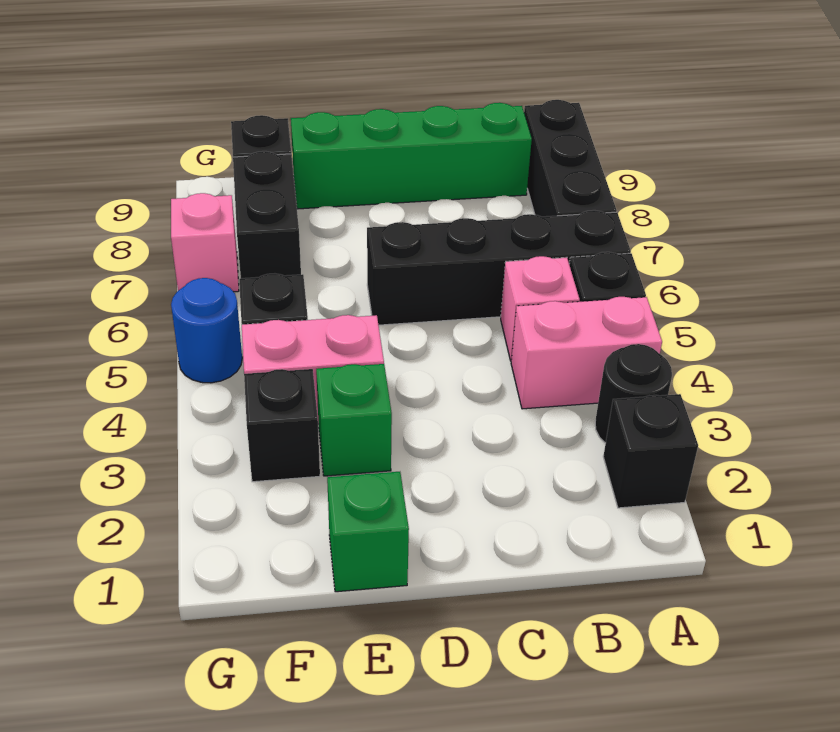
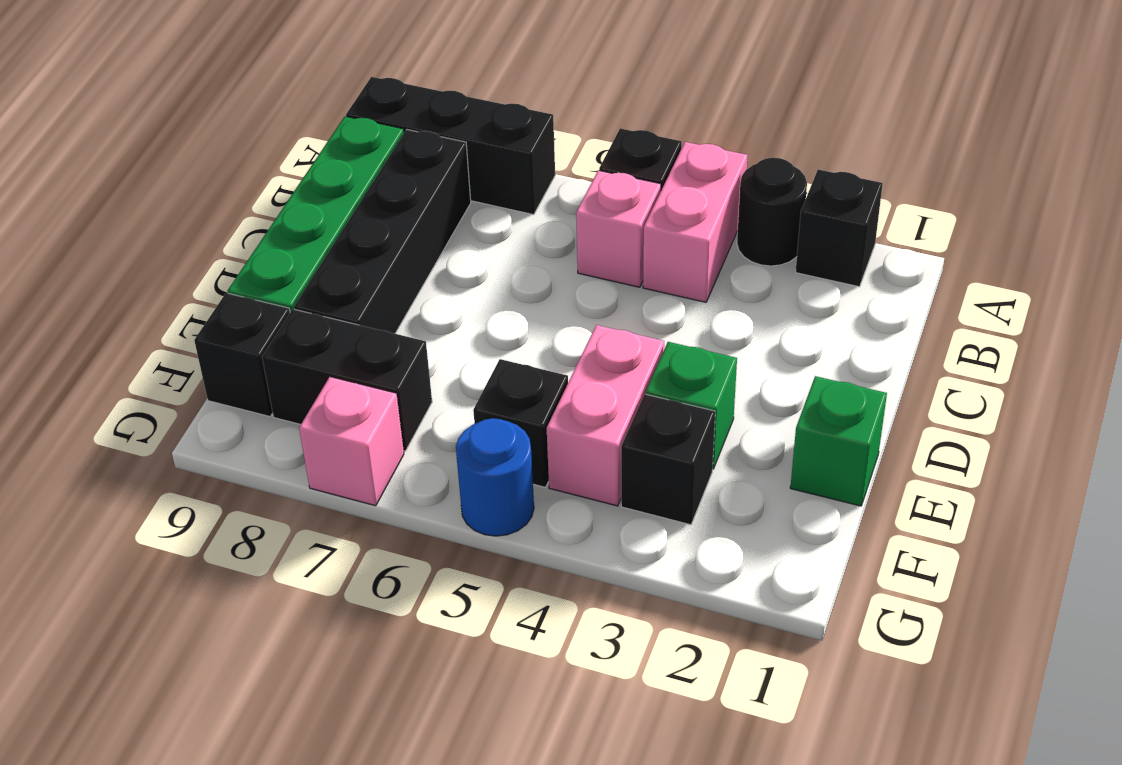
black brick A6:D6 level 1 -> black brick B8:E8 level 1

